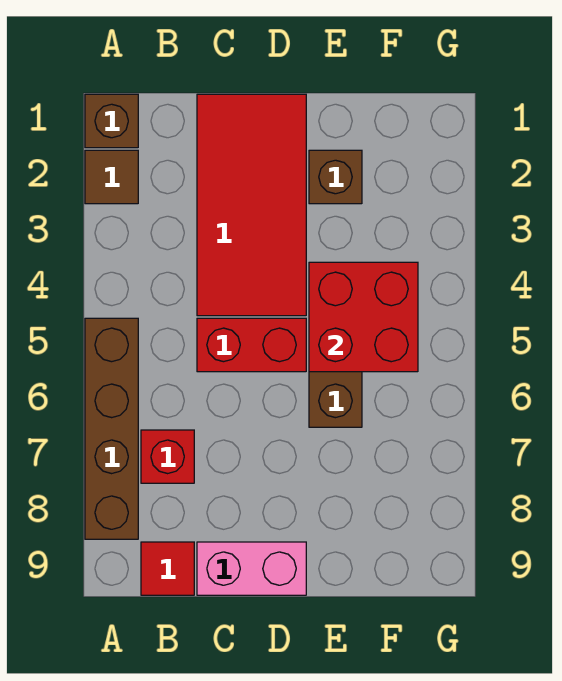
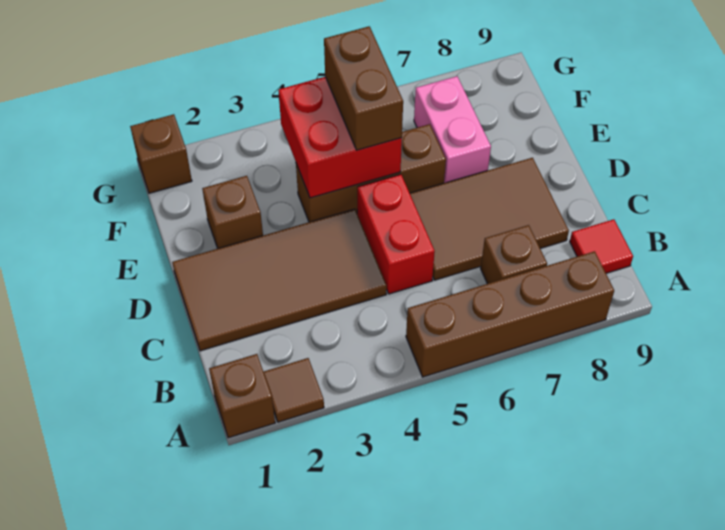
red brick B7 level 1 -> brown brick B7 level 1
red tile C1:D4 level 1 -> brown tile C1:D4 level 1
none -> brown tile C6:D8 level 1
pink brick C9:D9 level 1 -> pink brick E7:F7 level 1
none -> brown brick E5:F5 level 3
none -> brown brick G1 level 1

